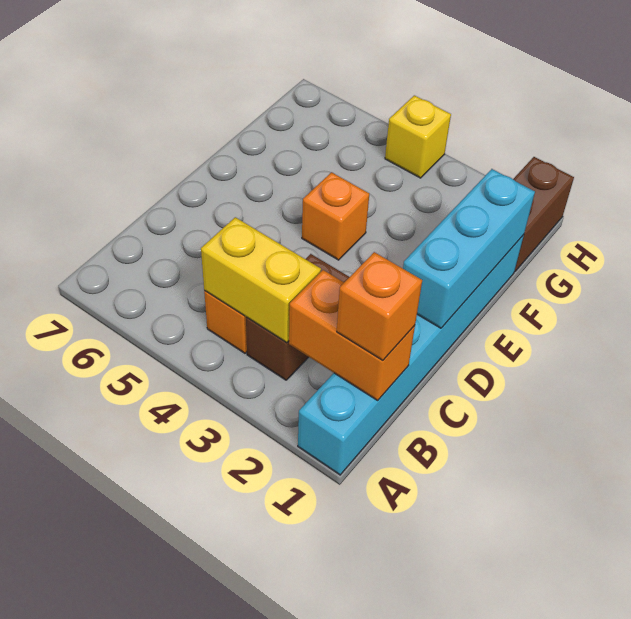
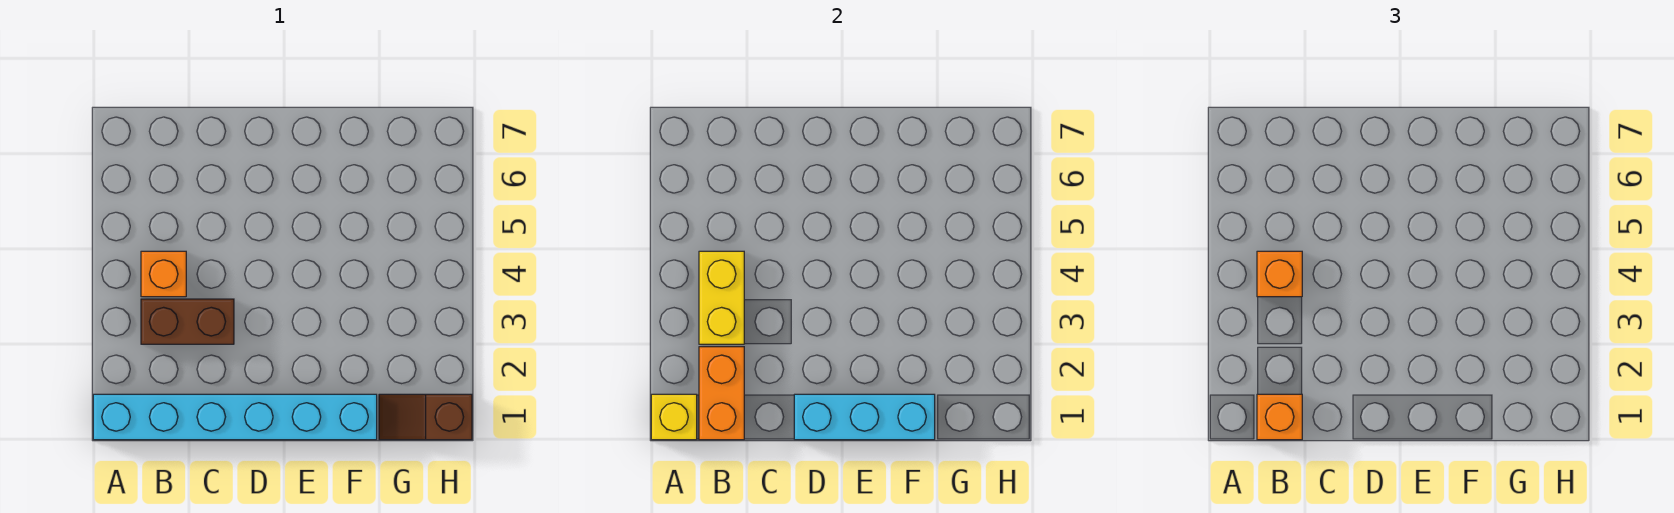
orange brick E4 level 1 -> orange brick B4 level 3
brown brick G1:H1 level 1 -> brown slope G1:H1 level 1 top H
yellow brick H4 level 1 -> yellow brick A1 level 2

